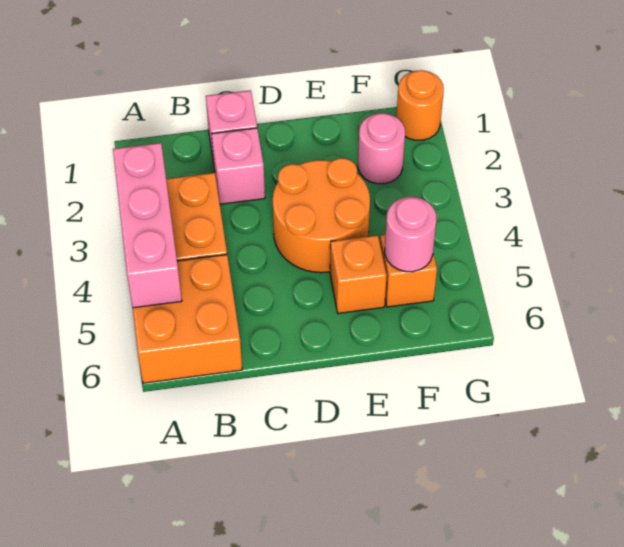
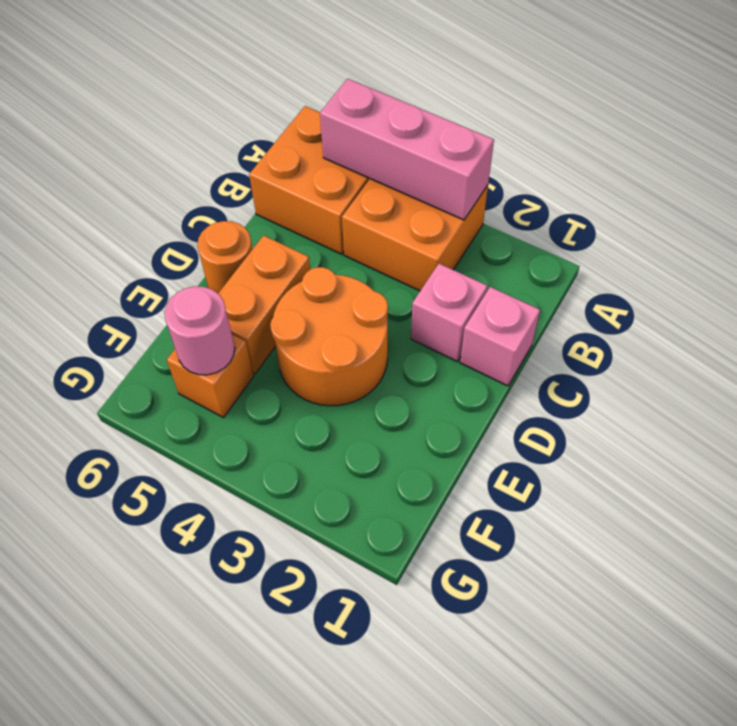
orange brick E5 level 1 -> orange brick D5:E5 level 1
pink round brick F2 level 1 -> none
orange round brick G1 level 1 -> orange round brick D6 level 1

